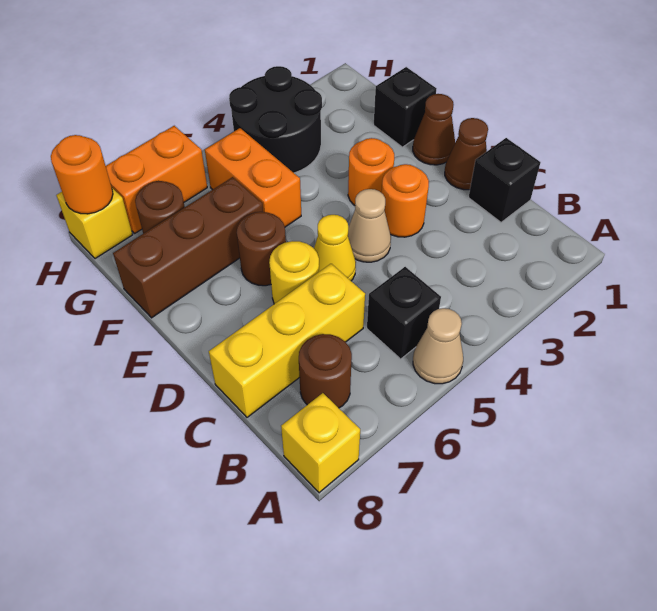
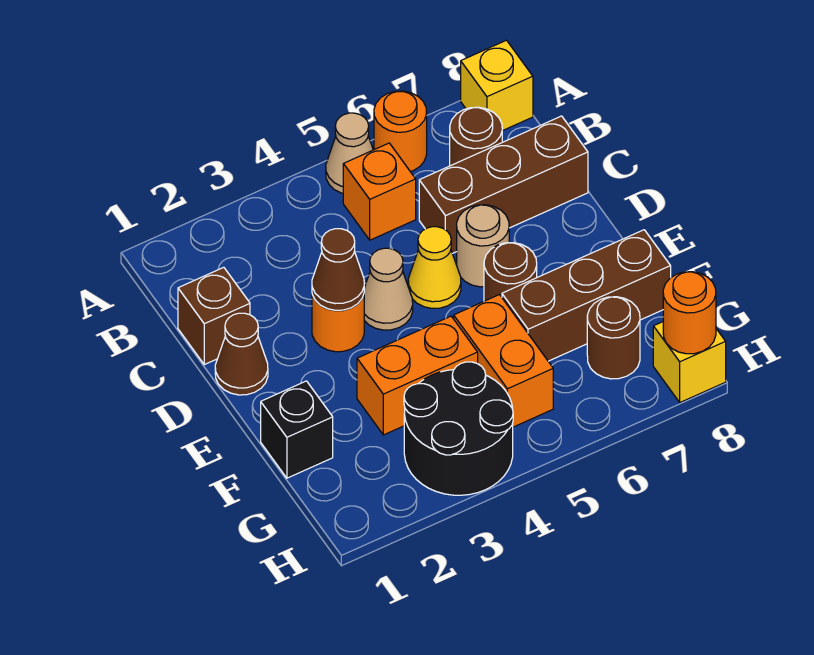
black brick B5 level 1 -> orange brick B5 level 1
black brick C1 level 1 -> brown brick C1 level 1
yellow brick C6:C8 level 1 -> brown brick C6:C8 level 1
yellow round brick D6 level 1 -> tan round brick D6 level 1
brown cone E1 level 1 -> brown cone D3 level 2
orange round brick E3 level 1 -> orange round brick A6 level 1
orange brick H6:H7 level 1 -> orange brick F3:F4 level 1

